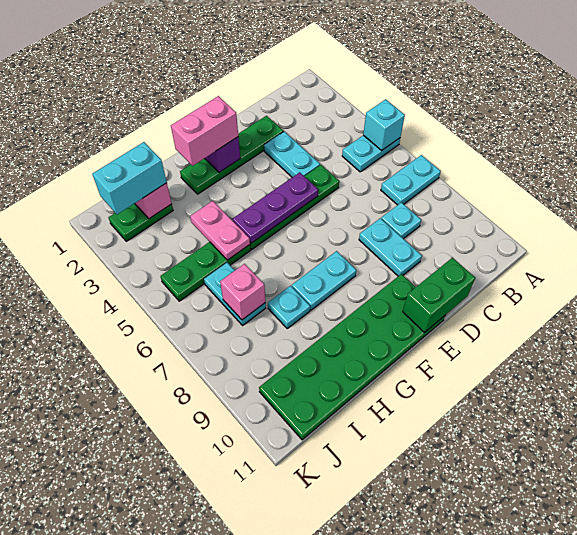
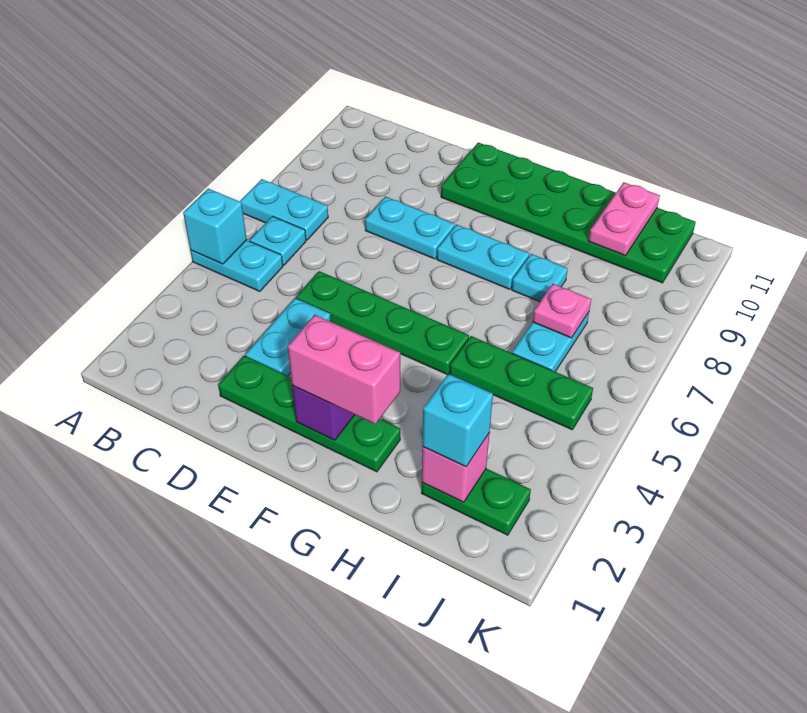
cyan plate C8 level 1 -> cyan plate B6 level 1
cyan plate D8:D9 level 1 -> cyan plate D8:E8 level 1
green brick D11:E11 level 2 -> none
purple plate E5:G5 level 2 -> none
pink plate H4:H5 level 2 -> pink plate I10:I11 level 2
cyan brick I2:J2 level 3 -> cyan brick I2 level 3
pink brick I7 level 2 -> pink plate I7 level 2

